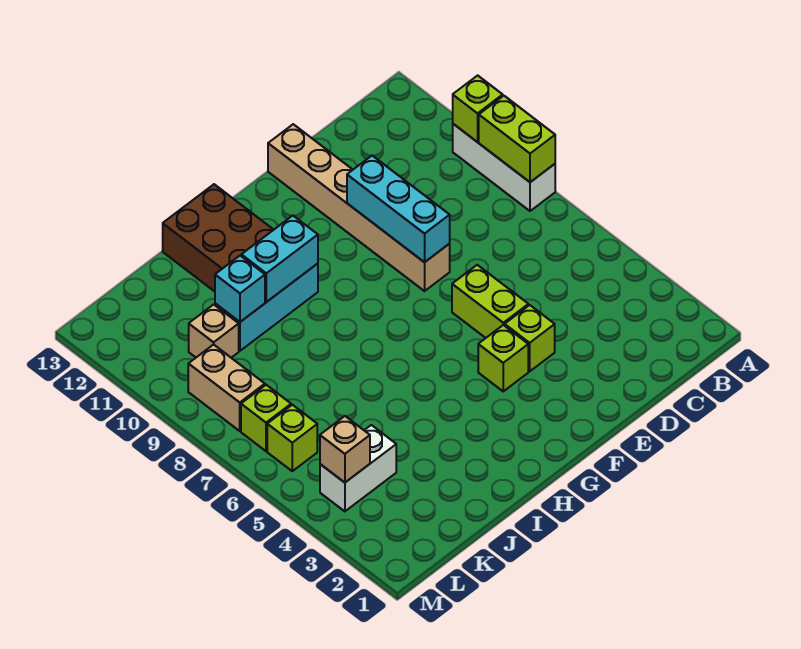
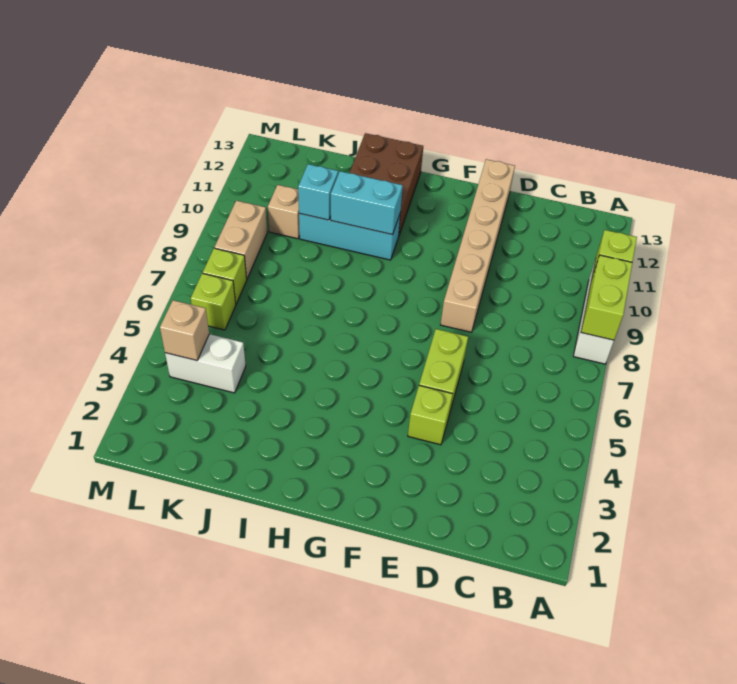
cyan brick E8:E10 level 2 -> none
lime brick F4 level 1 -> none

